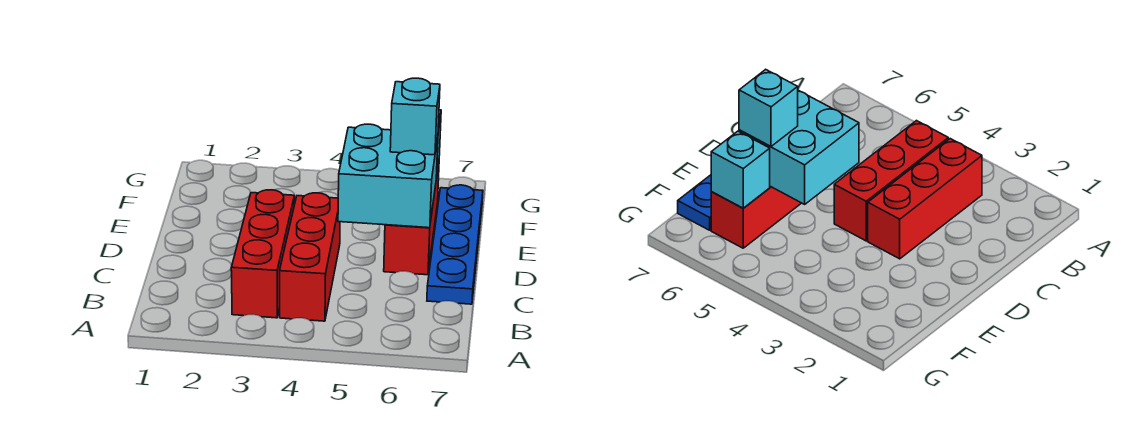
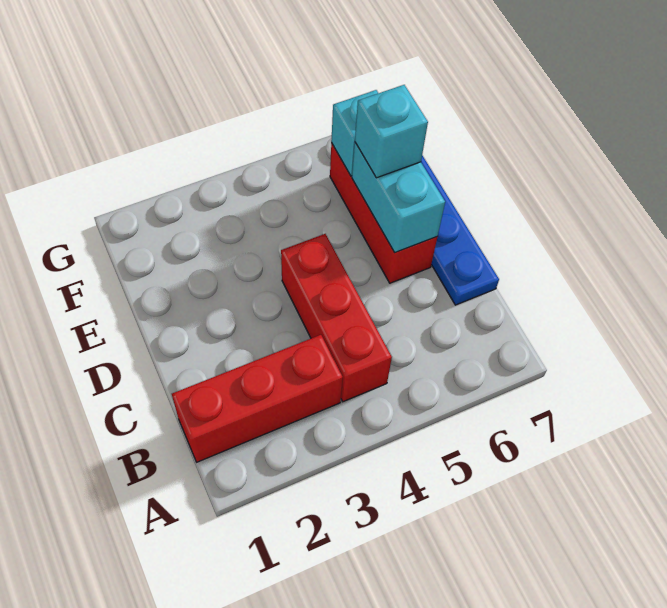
red brick B3:D3 level 1 -> red brick B1:B3 level 1
cyan brick D5:E6 level 2 -> cyan brick D6:E6 level 2

